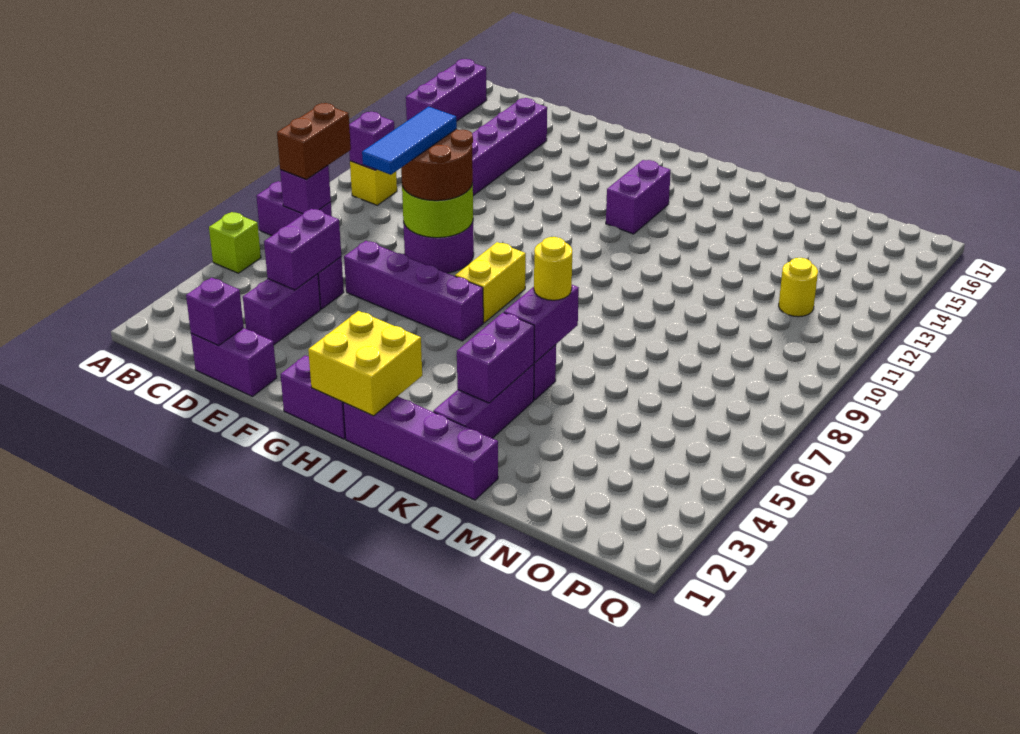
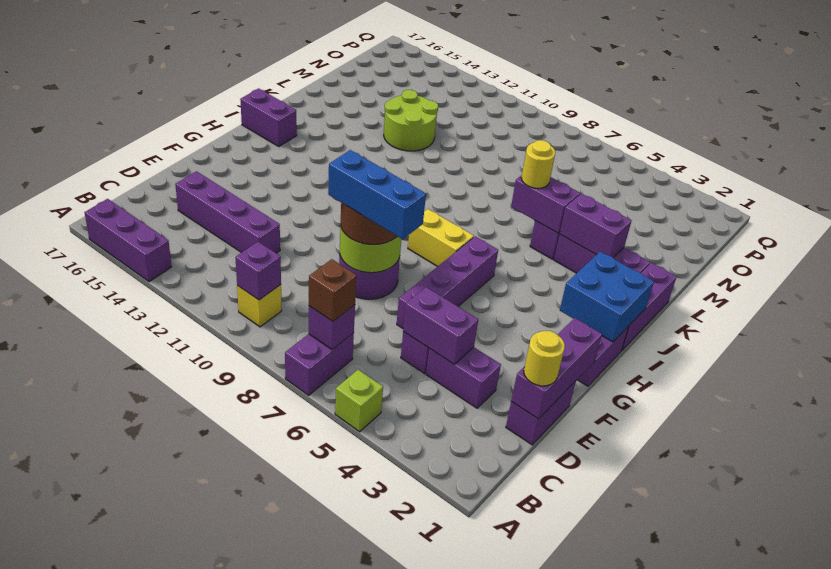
brown brick B7:B8 level 3 -> brown brick B7 level 3
purple brick D1 level 2 -> purple brick D1:F1 level 2
blue tile E7:E9 level 4 -> blue brick E7:E9 level 4
yellow brick H1:I2 level 2 -> blue brick H1:I2 level 2
purple brick I1:L1 level 1 -> purple brick I1:K1 level 1
purple brick I13:I14 level 1 -> purple brick I16:I17 level 1
none -> lime round brick L12:M13 level 1
yellow round brick O12 level 1 -> yellow round brick D1 level 3

